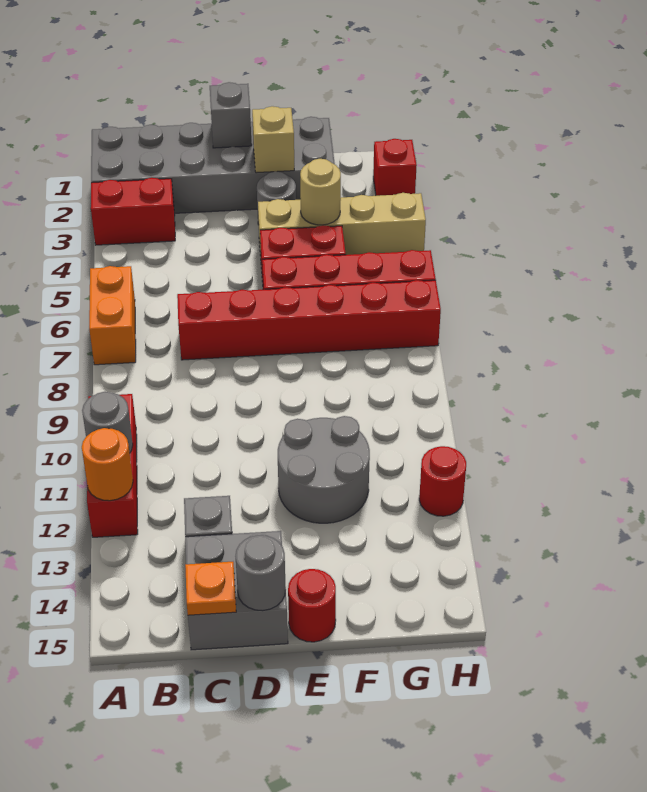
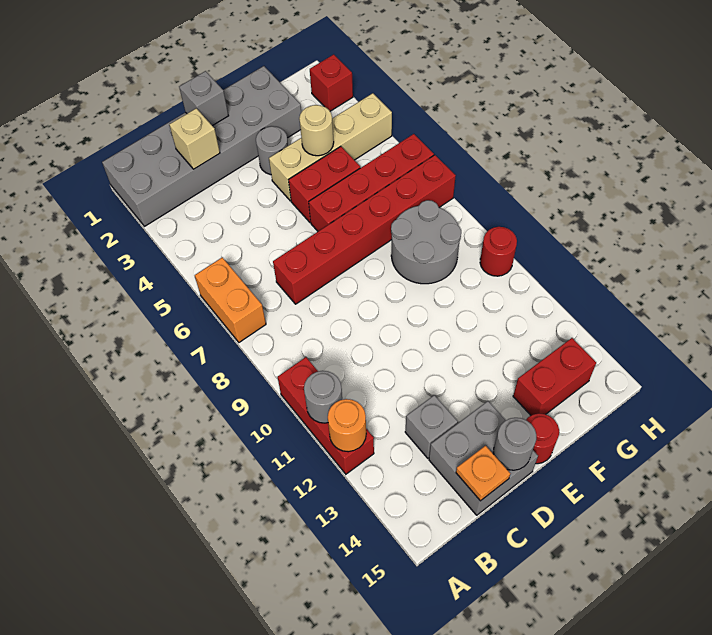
red brick A3:B3 level 1 -> red brick F14:G14 level 1
tan brick E2 level 2 -> tan brick C2 level 2
grey round brick E11:F12 level 1 -> grey round brick F8:G9 level 1
red round brick H12 level 1 -> red round brick H10 level 1

